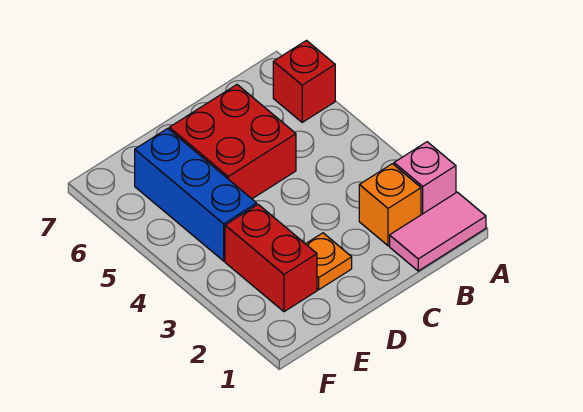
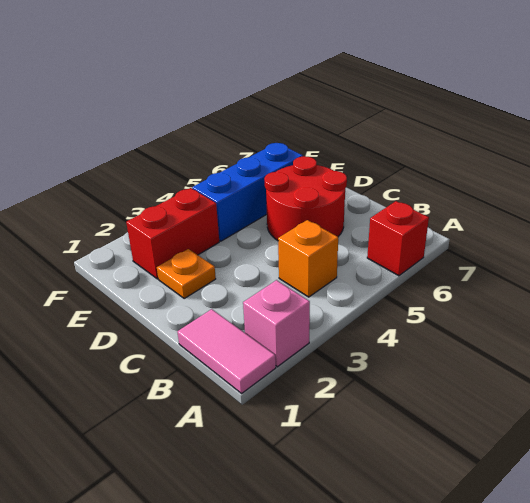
orange brick B2 level 1 -> orange brick B4 level 1
red brick C5:D6 level 1 -> red round brick C5:D6 level 1

